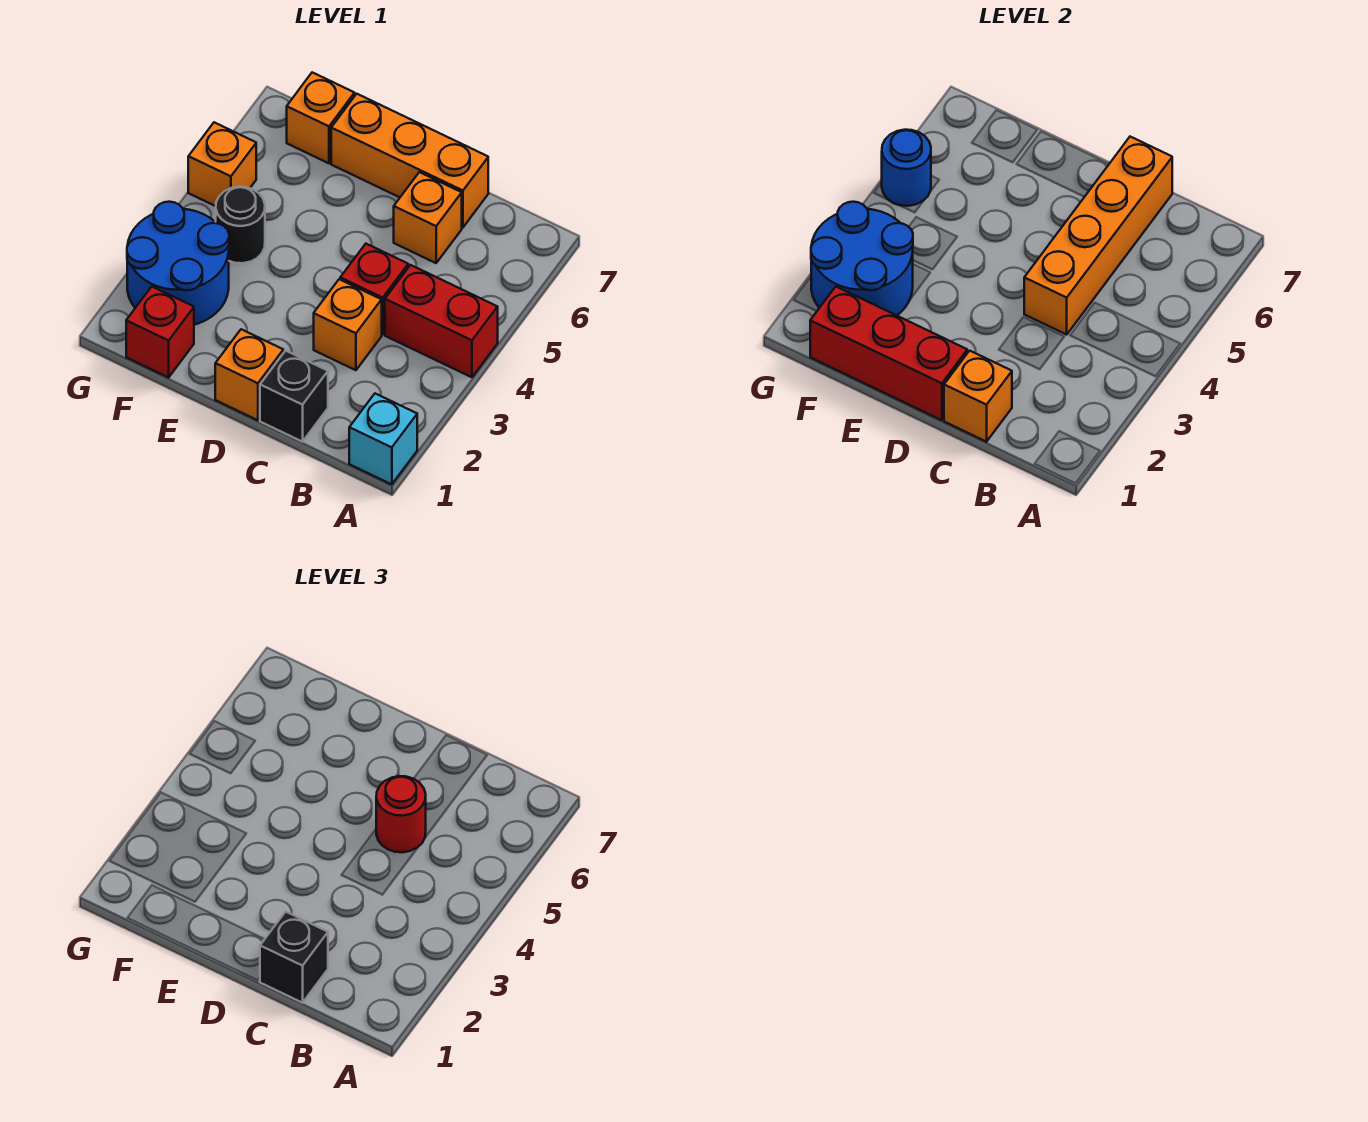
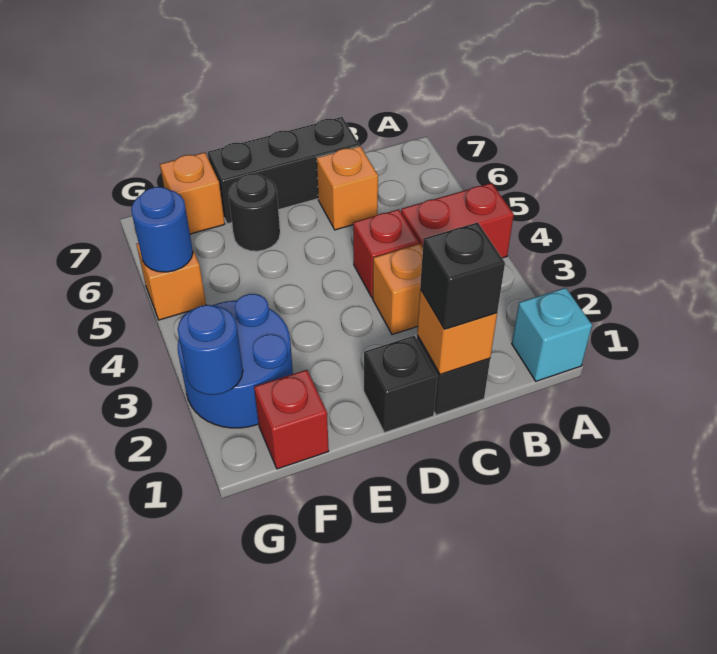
orange brick C4:C7 level 2 -> none
red round brick C5 level 3 -> none
orange brick C7:E7 level 1 -> black brick C7:E7 level 1
orange brick D1 level 1 -> black brick D1 level 1
red brick D1:F1 level 2 -> none
blue round brick F2:G3 level 2 -> blue round brick G2 level 2
black round brick F4 level 1 -> black round brick E6 level 1

